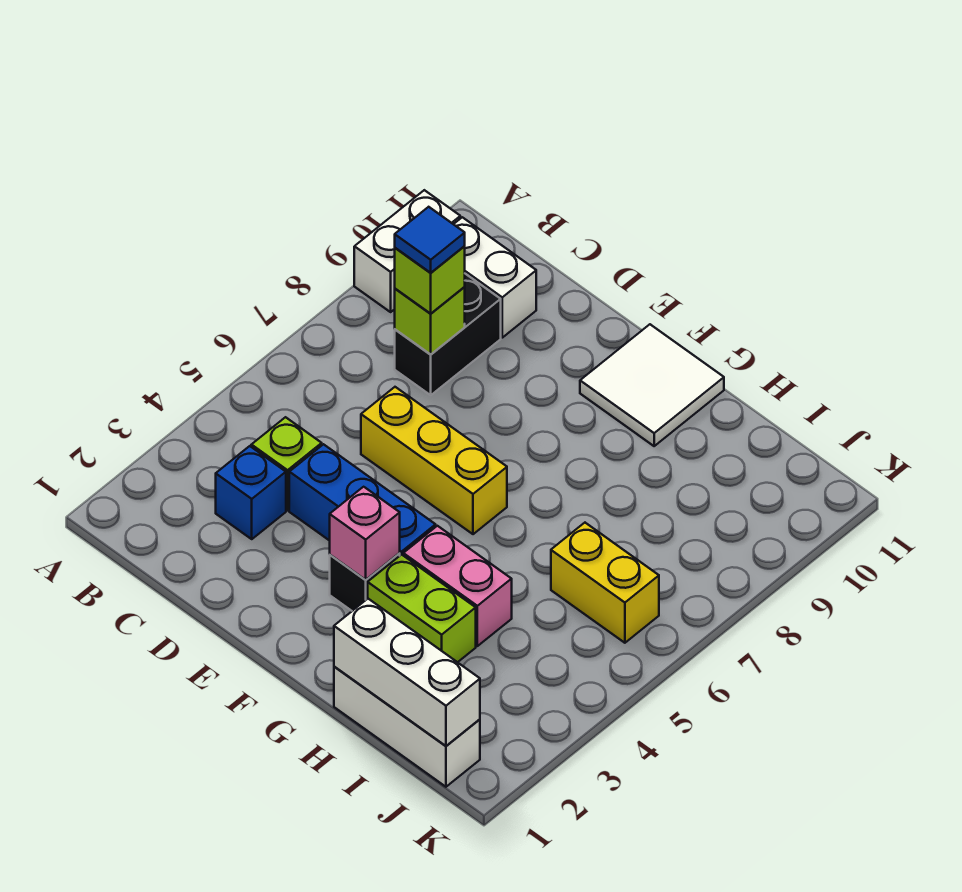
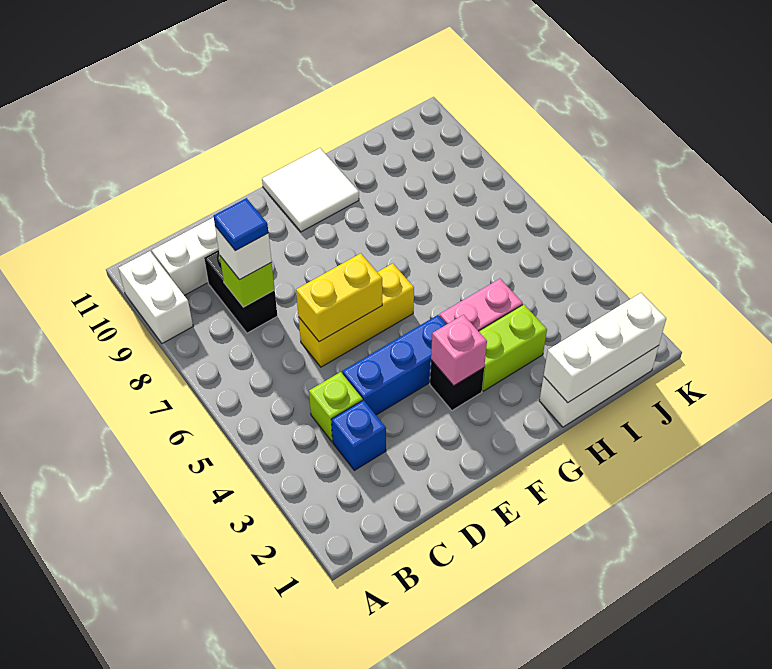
lime brick C8 level 3 -> white brick C8 level 3
yellow brick I6:J6 level 1 -> yellow brick D6:E6 level 2

